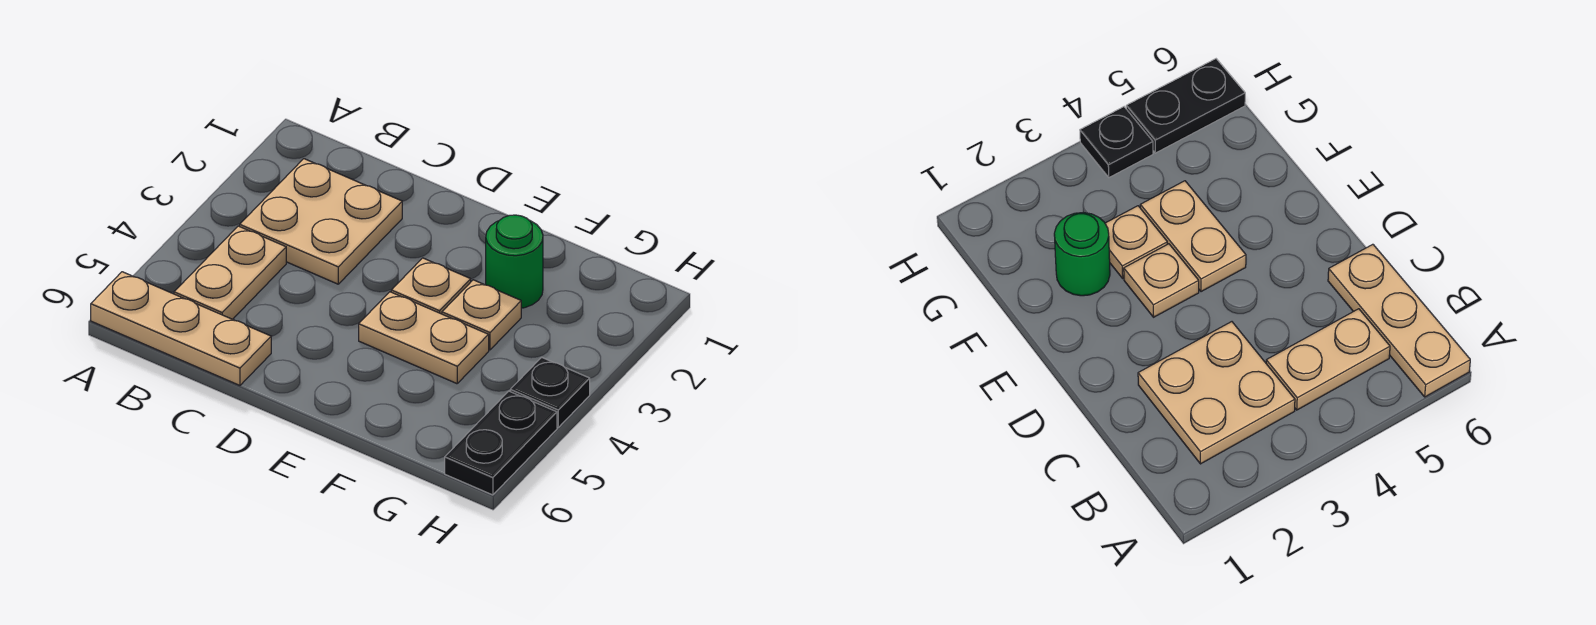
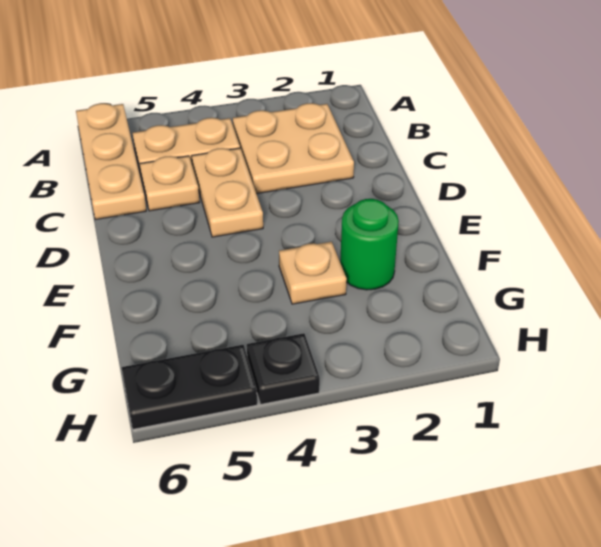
tan plate E3 level 1 -> tan plate C5 level 1
tan plate E4:F4 level 1 -> tan plate C4:D4 level 1

